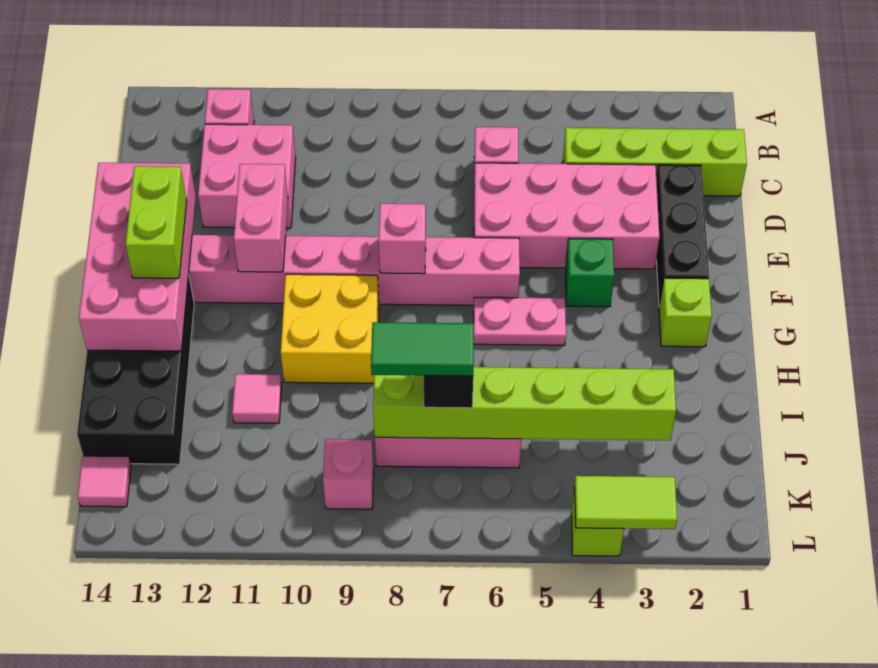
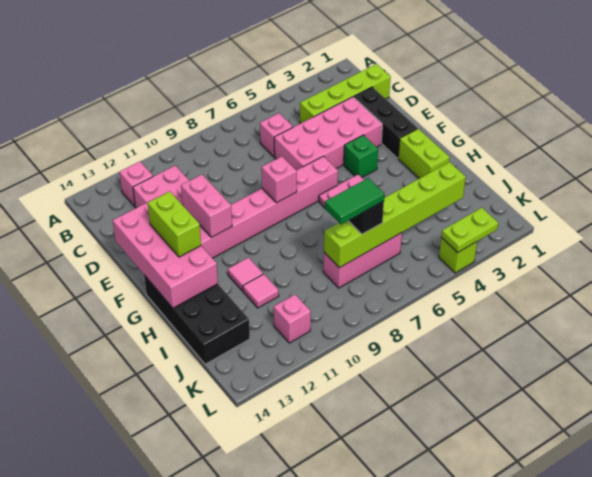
lime brick G2 level 1 -> lime brick G2:H2 level 1
yellow brick G9:H10 level 1 -> none
pink brick K9 level 1 -> pink brick K11 level 1
pink tile K14 level 1 -> pink tile H11 level 1
lime tile L3:L4 level 2 -> lime plate L3:L4 level 2

